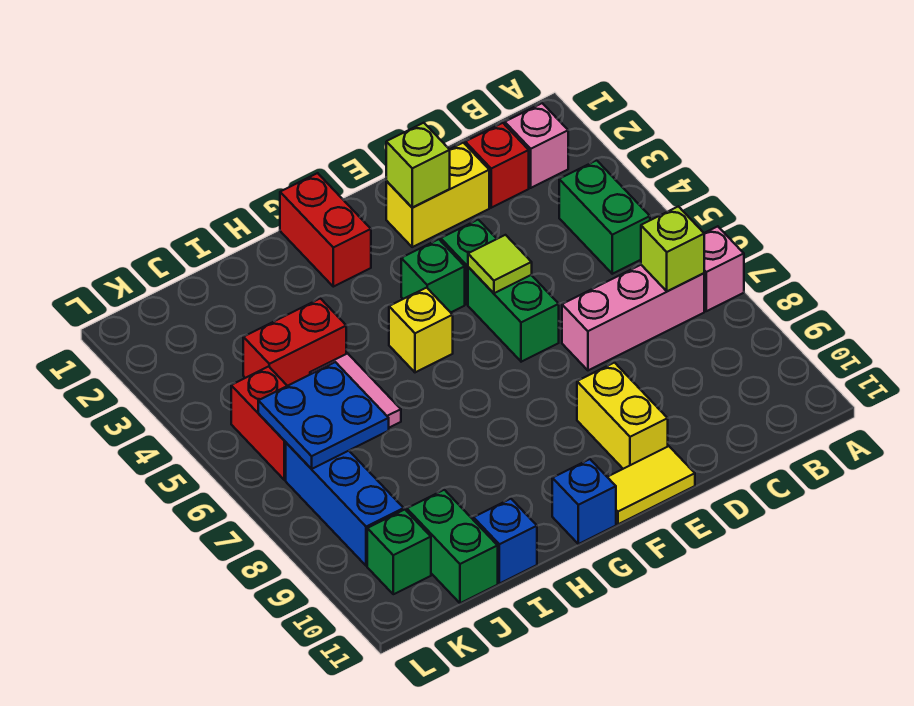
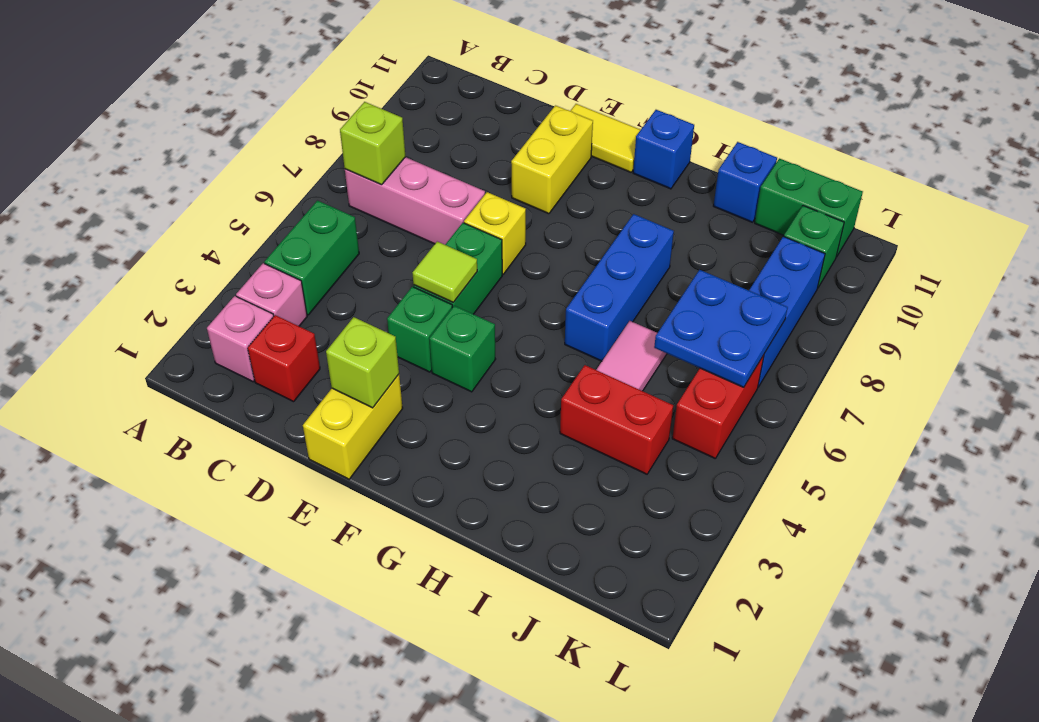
pink brick A7 level 1 -> pink brick B3 level 1
yellow brick D2:E2 level 1 -> yellow brick E1:E2 level 1
red brick G1:G2 level 1 -> none
yellow brick G5 level 1 -> yellow brick E7 level 1
none -> blue brick H6:H8 level 1
green brick J10:J11 level 1 -> green brick J11:K11 level 1

